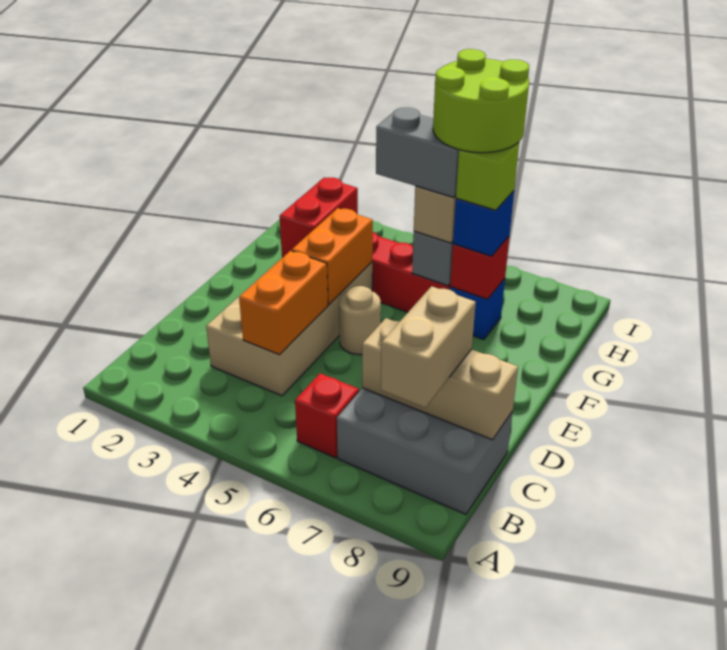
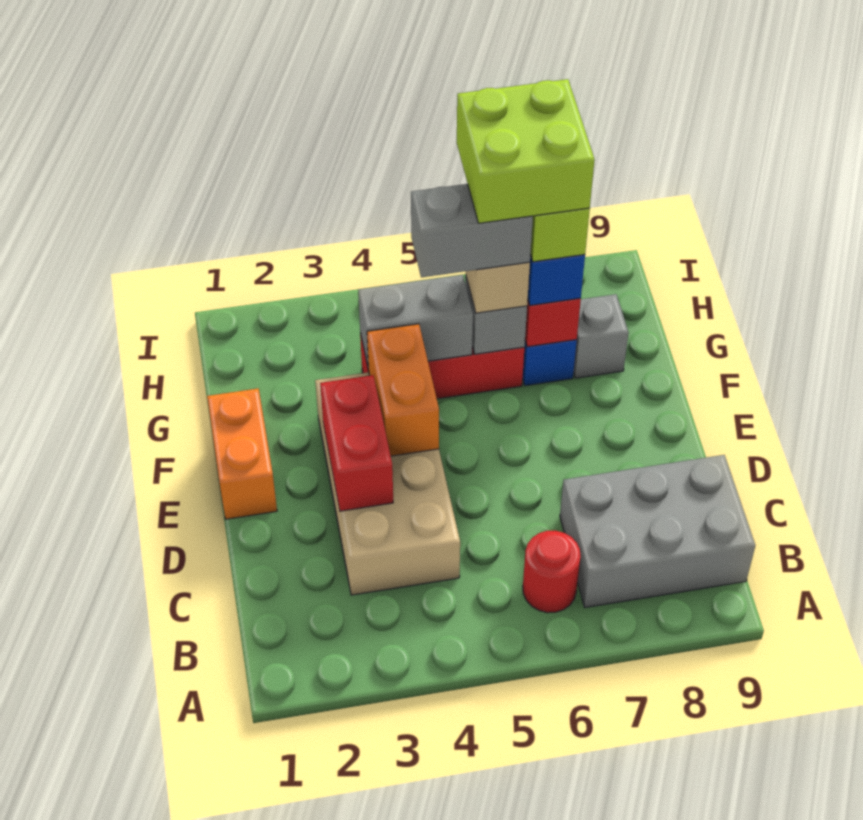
red brick B6 level 1 -> red round brick B6 level 1
tan brick B8:C8 level 3 -> none
orange brick C4:D4 level 2 -> orange brick E1:F1 level 1
tan brick C7:C9 level 2 -> none
tan round brick E5 level 1 -> none
red brick F3:G3 level 2 -> red brick D3:E3 level 2
none -> grey brick G4:G5 level 2
lime round brick G6:H7 level 5 -> lime brick G6:H7 level 5
none -> grey brick G8 level 1

